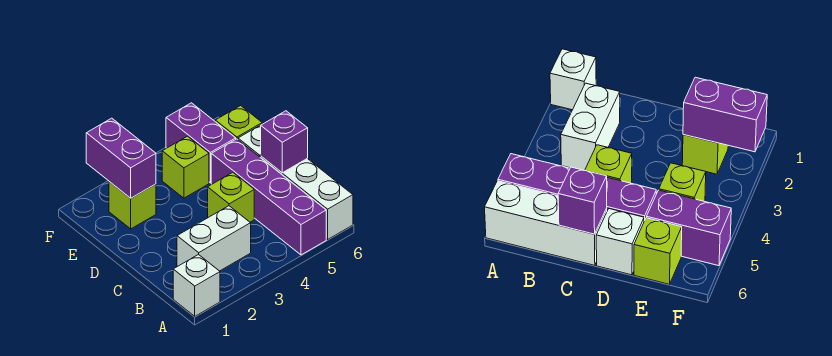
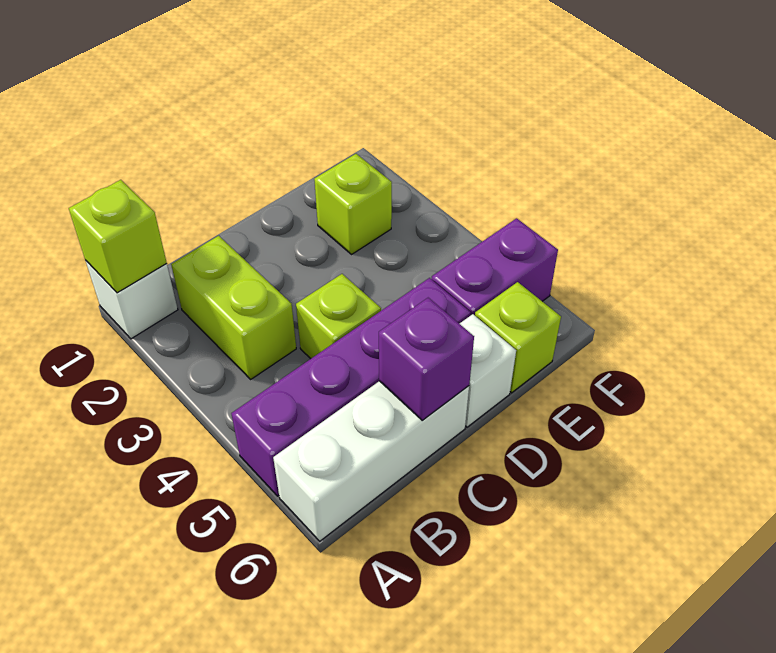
white brick B2:B3 level 1 -> lime brick B2:B3 level 1
purple brick E2:F2 level 2 -> none
lime brick E4 level 1 -> lime brick A1 level 2

